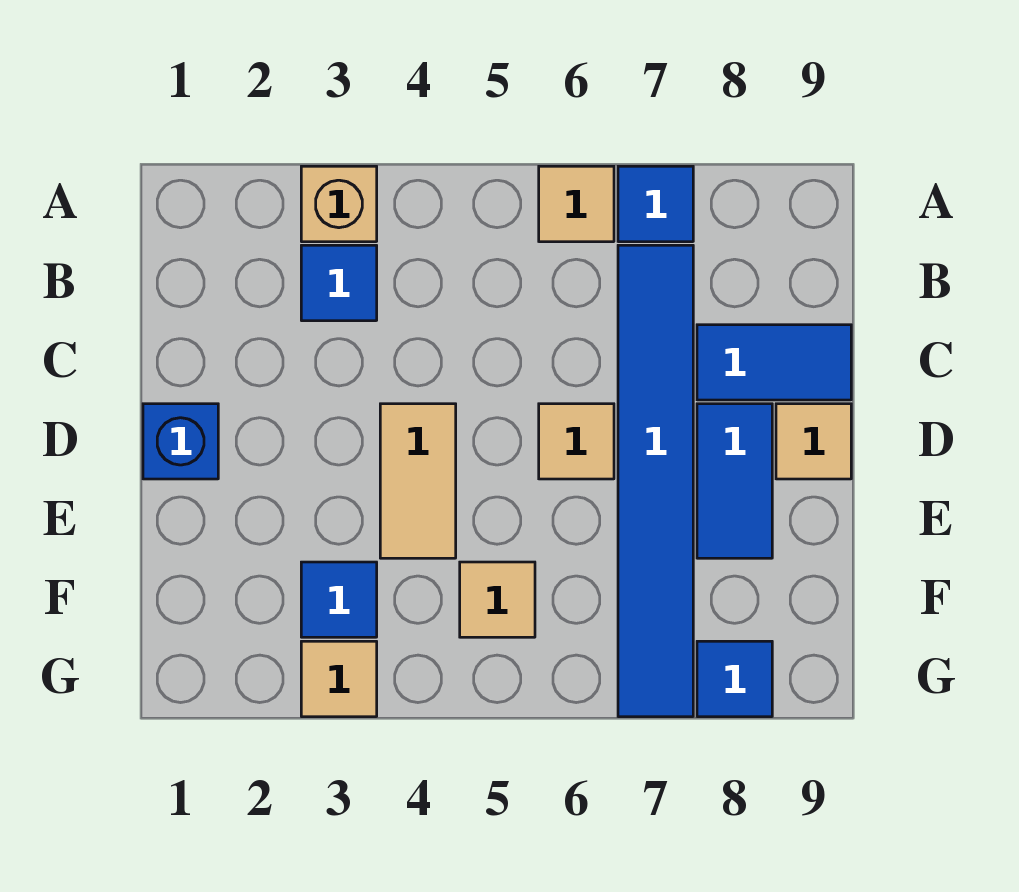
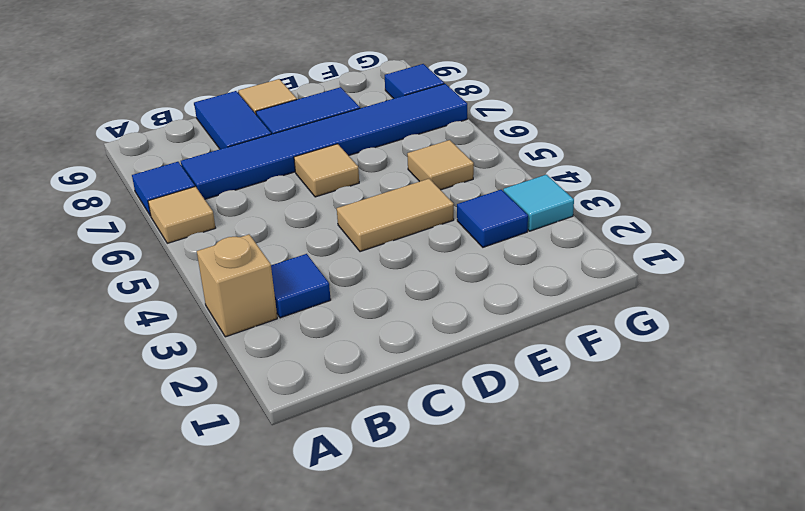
blue brick D1 level 1 -> none
tan tile G3 level 1 -> cyan tile G3 level 1

